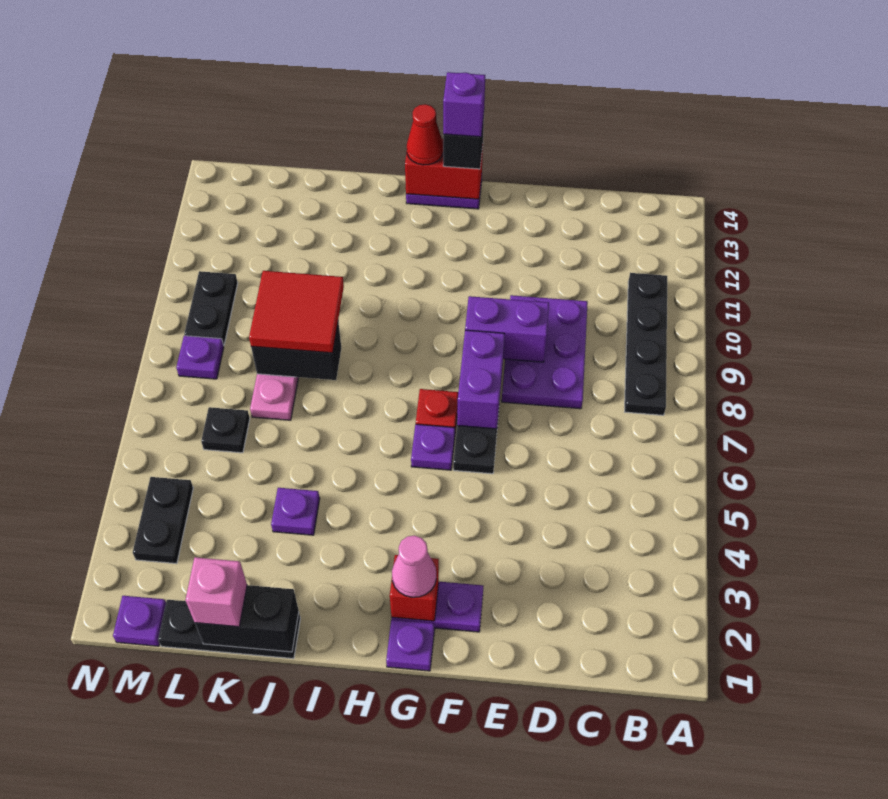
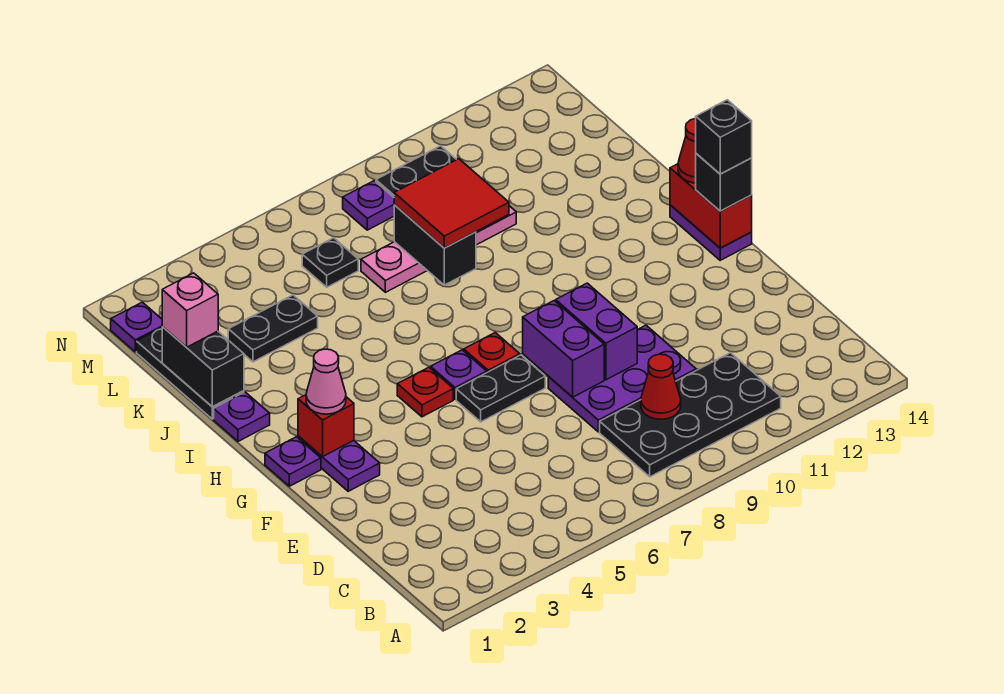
black plate B8:B11 level 1 -> black plate B8:C11 level 1
none -> red cone C9 level 2
purple brick F7:F8 level 2 -> purple brick E8:F8 level 2
none -> red plate G5 level 1
purple brick G14 level 4 -> black brick G14 level 4
purple plate J4 level 1 -> purple plate I1 level 1
black plate M3:M4 level 1 -> black plate K3:K4 level 1

